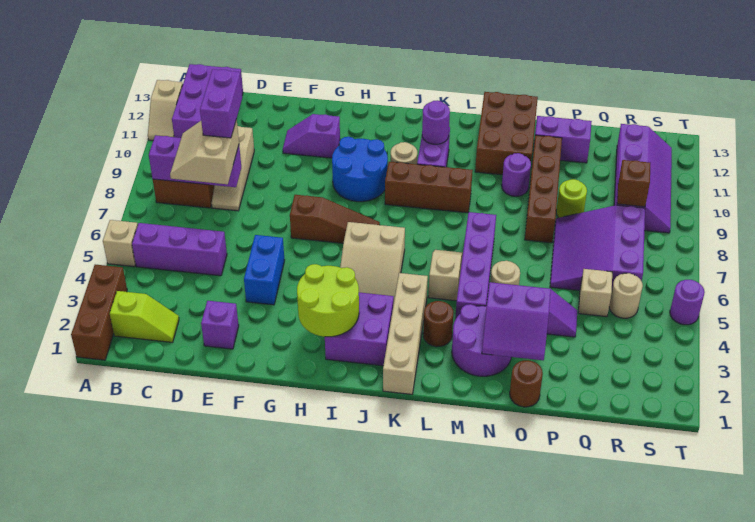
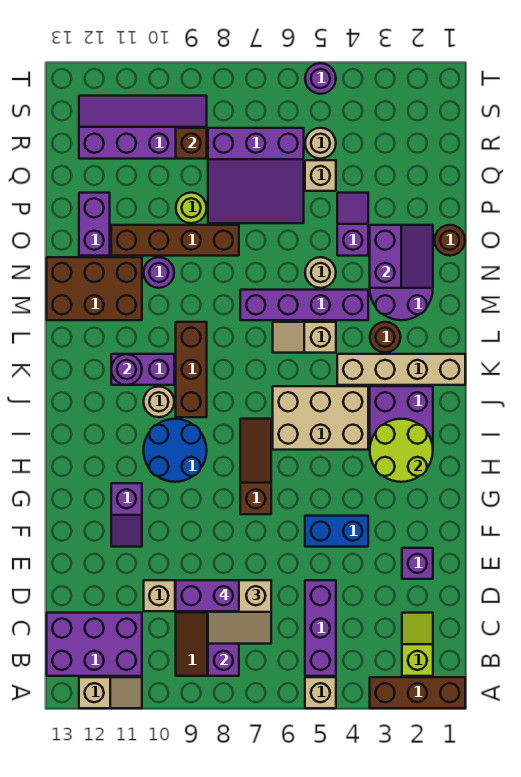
tan slope I4:J6 level 1 top 6 -> tan brick I4:J6 level 1

